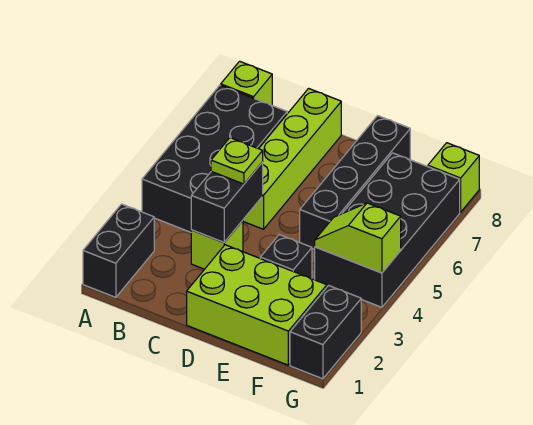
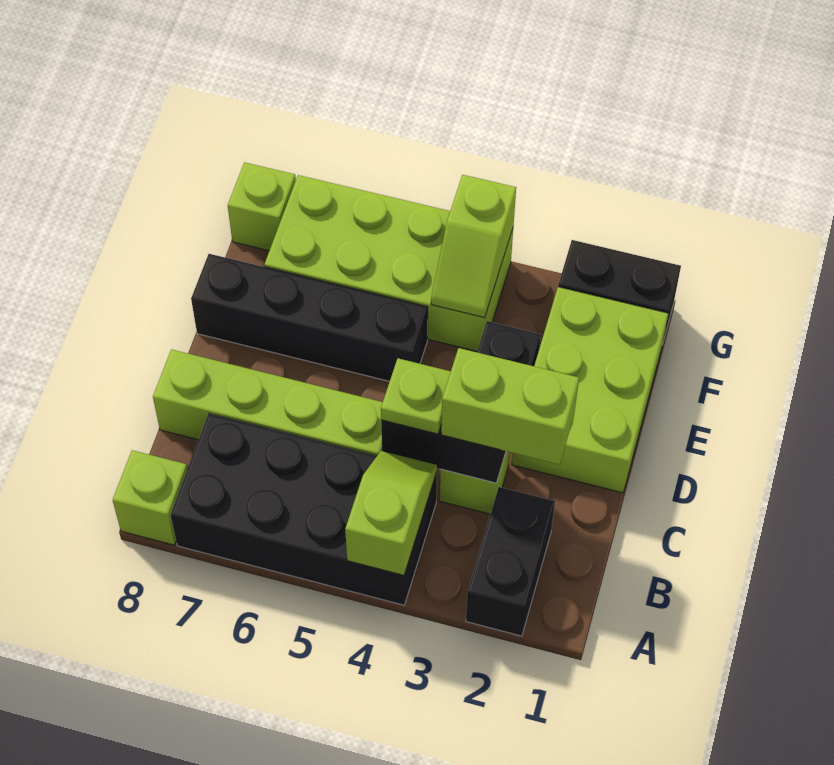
black brick A1:A2 level 1 -> black brick A2:B2 level 1
none -> lime slope A4:B4 level 2 top A
none -> lime brick C2:C3 level 3
black brick F4:G7 level 1 -> lime brick F4:G7 level 1

